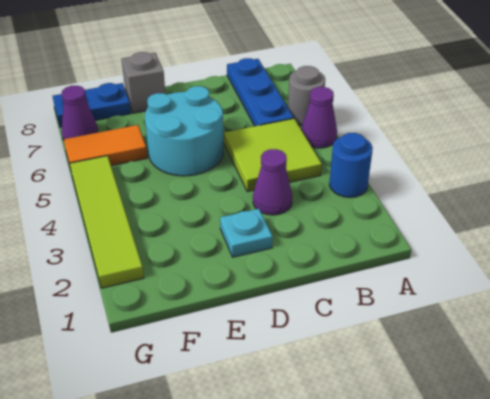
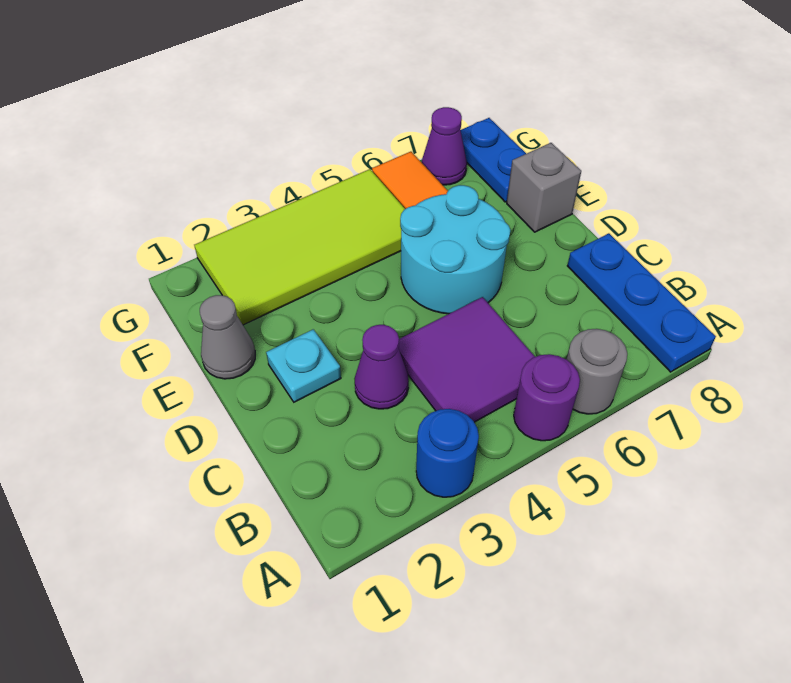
purple cone A5 level 1 -> purple round brick A5 level 1
lime tile B4:C5 level 1 -> purple tile B4:C5 level 1
blue plate B6:B8 level 1 -> blue plate A8:C8 level 1
none -> grey cone E1 level 1
lime tile G2:G5 level 1 -> lime tile F2:G5 level 1

